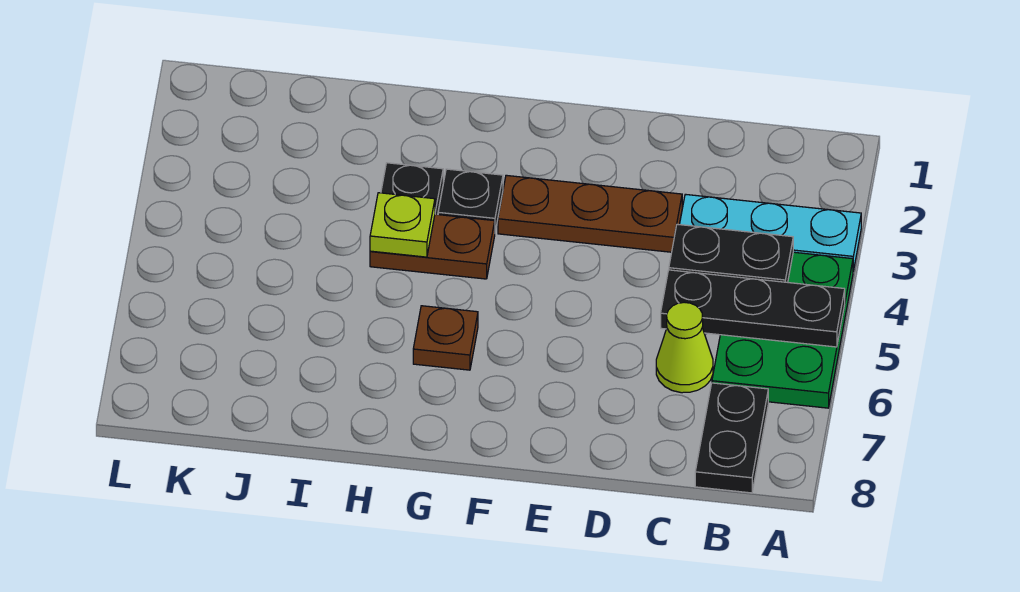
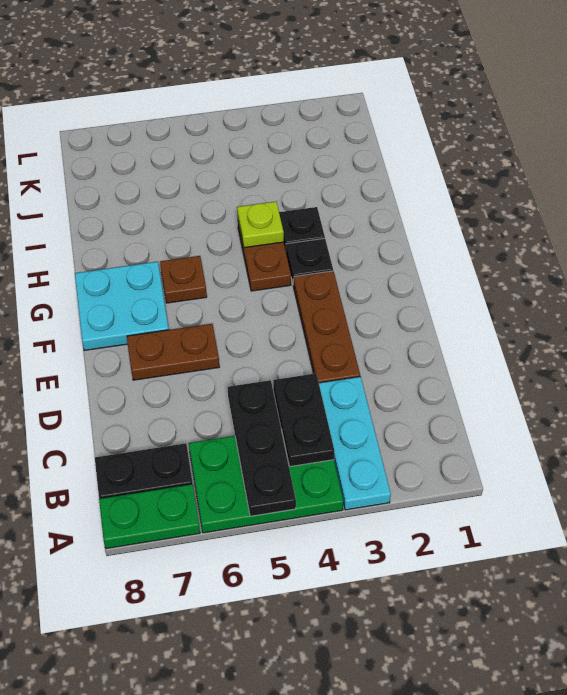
none -> green plate A7:A8 level 1
lime cone C6 level 1 -> none
none -> brown plate E6:E7 level 1
none -> cyan plate F7:G8 level 1

